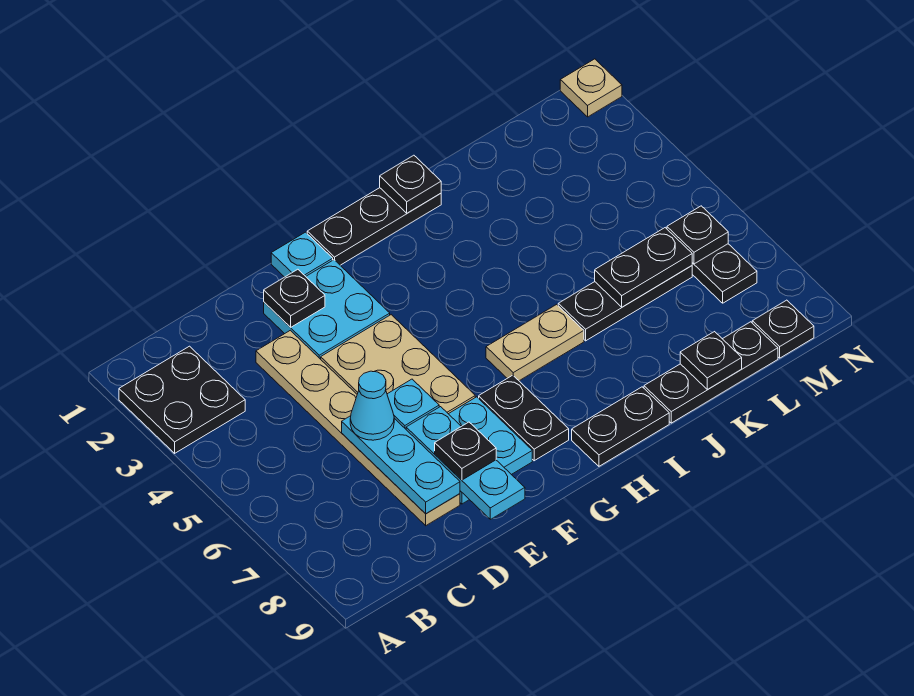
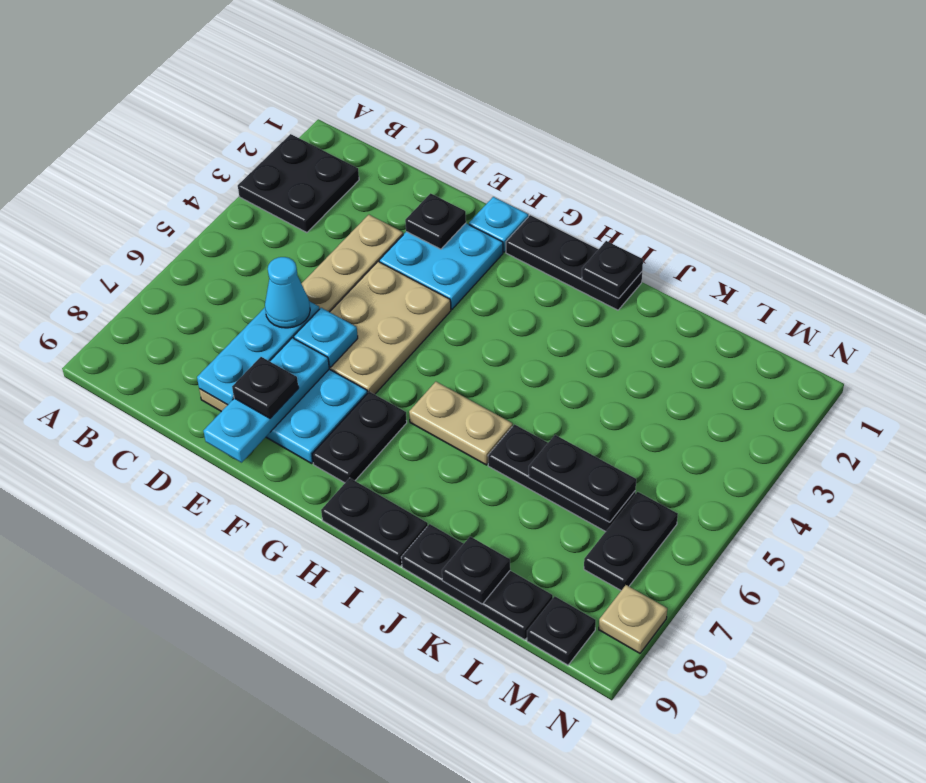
black plate M6 level 2 -> none
tan plate N1 level 1 -> tan plate N8 level 1

